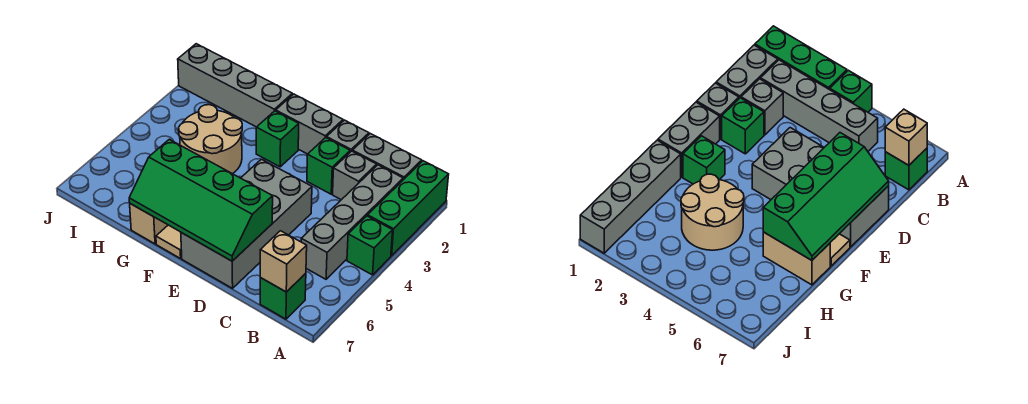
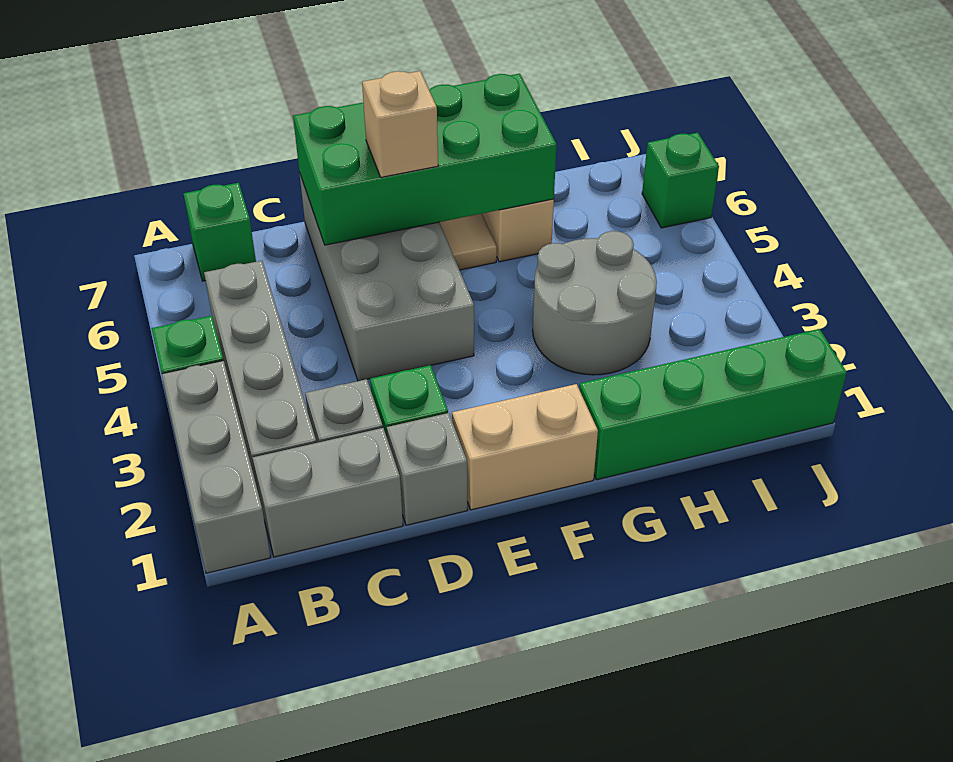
green brick A1:A3 level 1 -> grey brick A1:A3 level 1
tan brick B7 level 2 -> tan brick E6 level 3
green slope D6:G7 level 2 top 6 -> green brick D6:G7 level 2
grey brick E1:F1 level 1 -> tan brick E1:F1 level 1
green brick F2 level 1 -> green brick J6 level 1
grey brick G1:J1 level 1 -> green brick G1:J1 level 1
tan round brick G3:H4 level 1 -> grey round brick G3:H4 level 1

